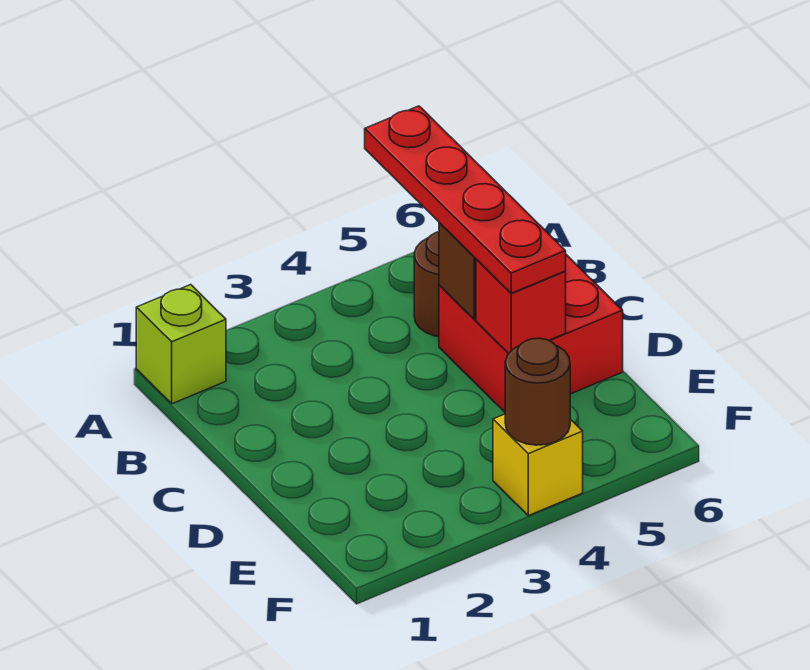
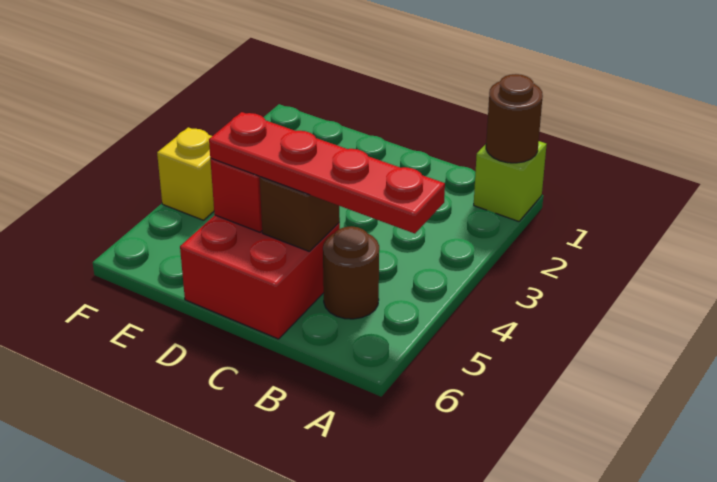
brown round brick F4 level 2 -> brown round brick A1 level 2

